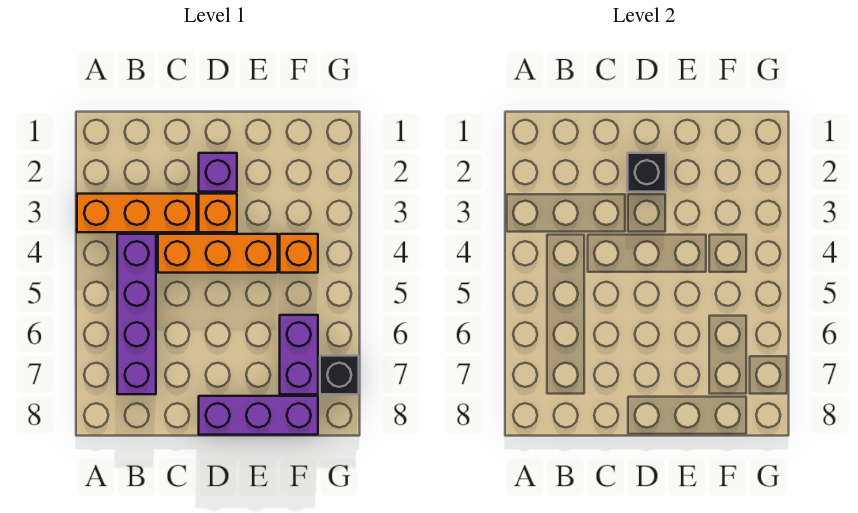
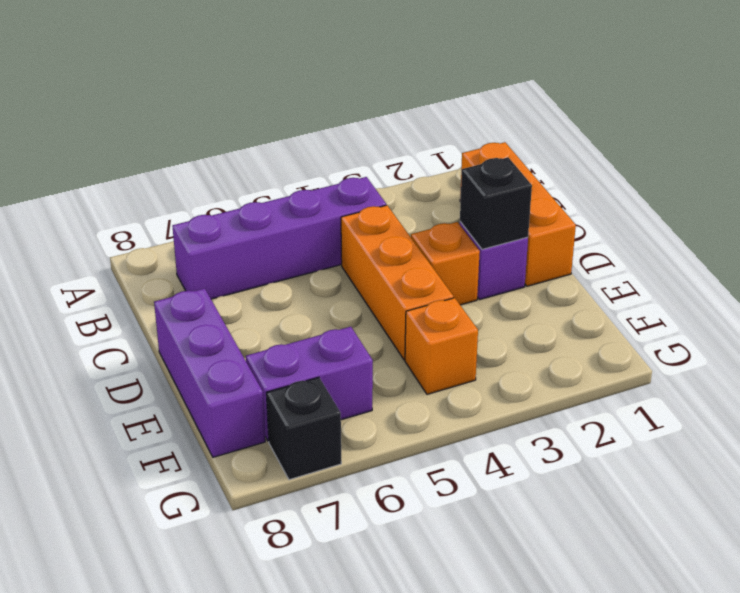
orange brick A3:C3 level 1 -> orange brick B1:D1 level 1

